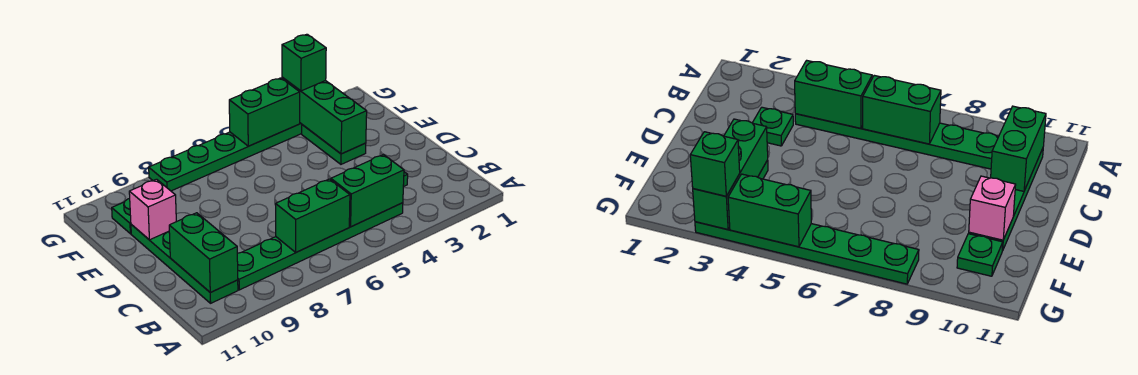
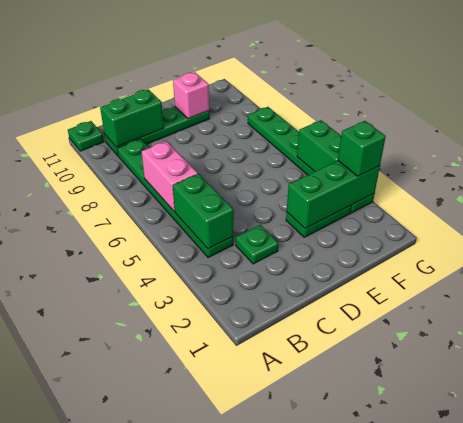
green brick B6:B7 level 2 -> pink brick B6:B7 level 2
green plate F10 level 1 -> green plate A11 level 1

